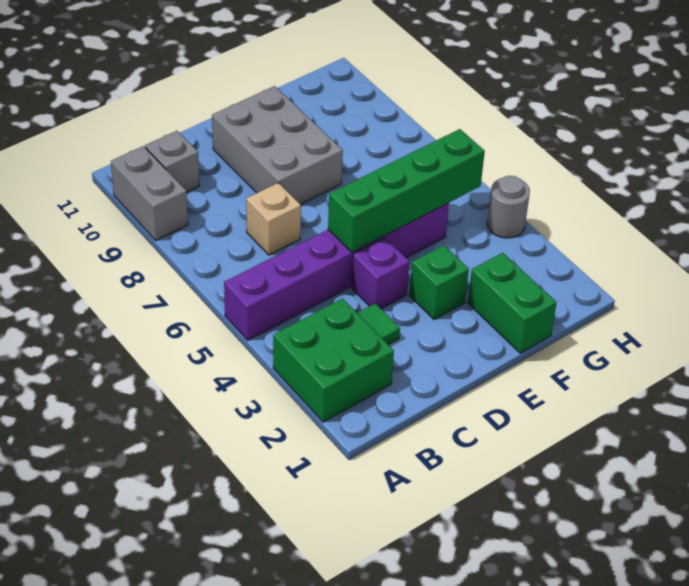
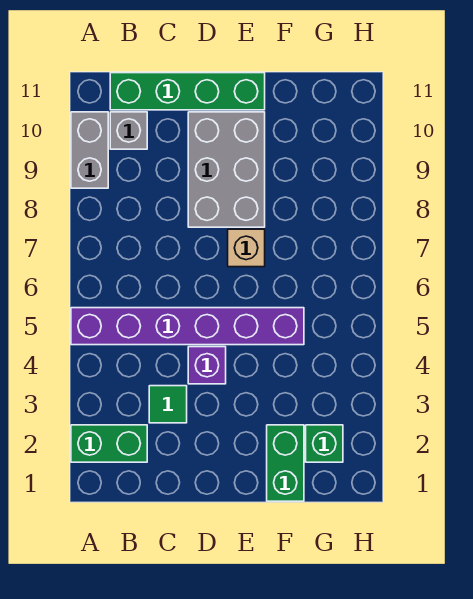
green brick A2:B3 level 1 -> green brick A2:B2 level 1
tan brick C7 level 1 -> tan brick E7 level 1
green brick D5:G5 level 2 -> green brick B11:E11 level 1
green brick E3 level 1 -> green brick G2 level 1
grey round brick H4 level 1 -> none

